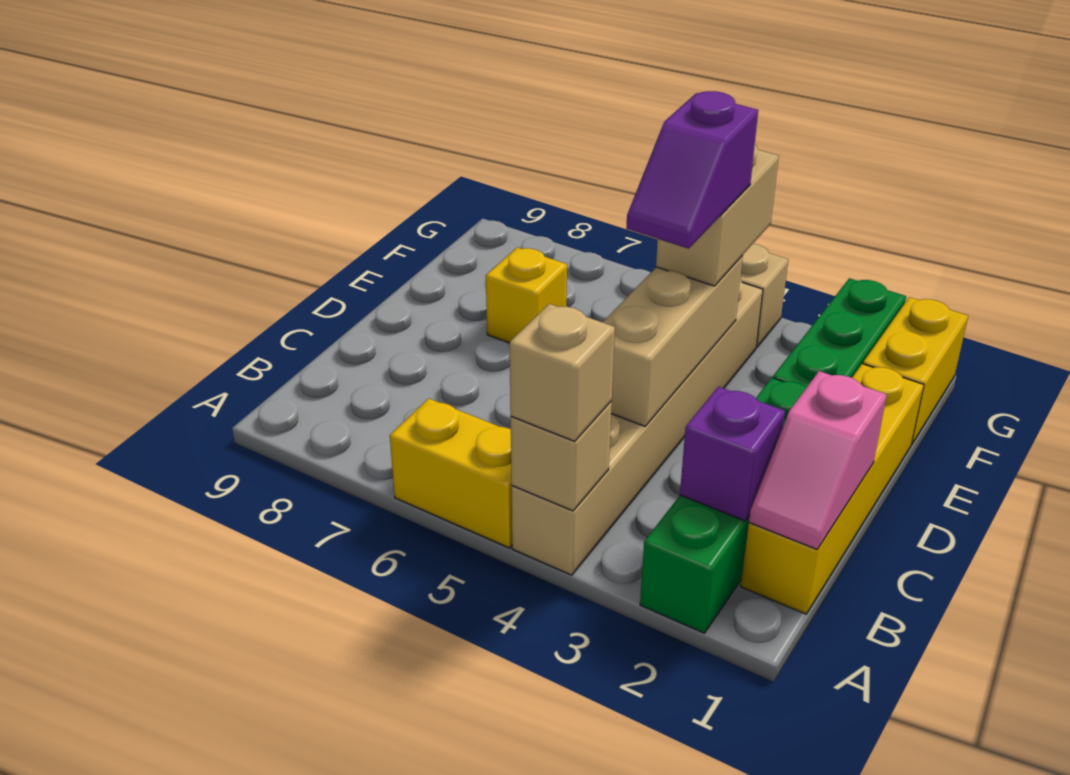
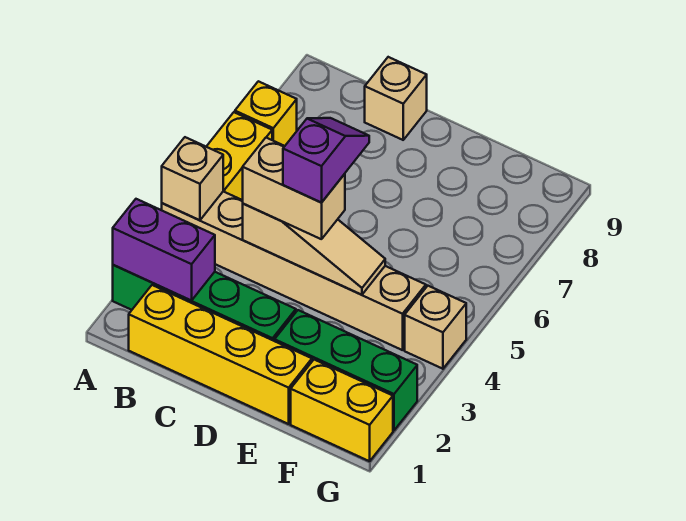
tan brick A4 level 3 -> tan brick C9 level 1
pink slope B1:C1 level 2 top C -> none
purple brick B2 level 2 -> purple brick A2:B2 level 2
tan brick C4:E4 level 2 -> tan slope C4:E4 level 2 top C
purple slope D4:E4 level 4 top E -> purple slope D4:D5 level 4 top 4
tan brick E4:F4 level 3 -> tan brick C4:D4 level 3
yellow brick E7 level 1 -> yellow brick A7 level 1

